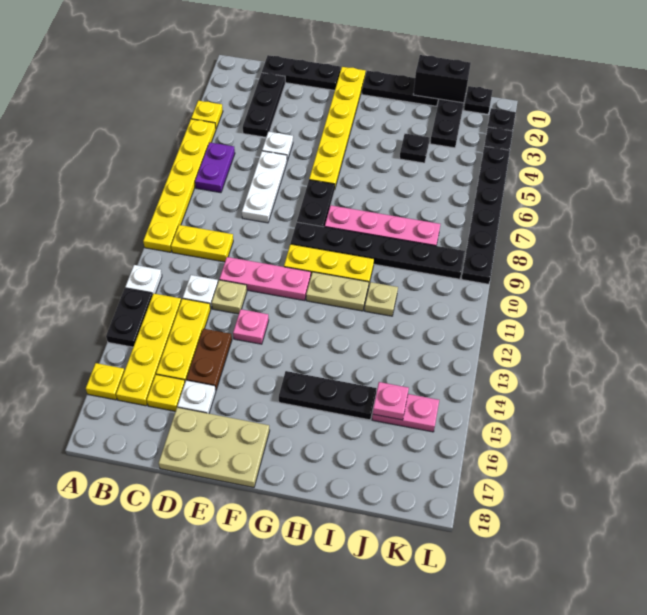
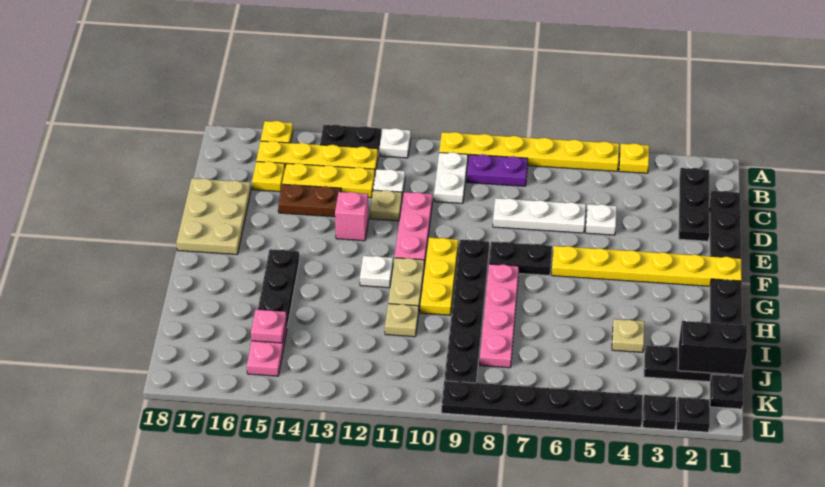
purple plate B6:B7 level 1 -> purple plate B8:B9 level 1
yellow plate B10:C10 level 1 -> white plate B10:C10 level 1
black plate C2:C4 level 1 -> black plate B2:D2 level 1
white plate D16 level 1 -> white plate G12 level 1
pink plate E13 level 1 -> pink brick E13 level 1
black brick I1:J1 level 2 -> black brick J1:J2 level 2
black plate I4 level 1 -> tan plate I4 level 1

